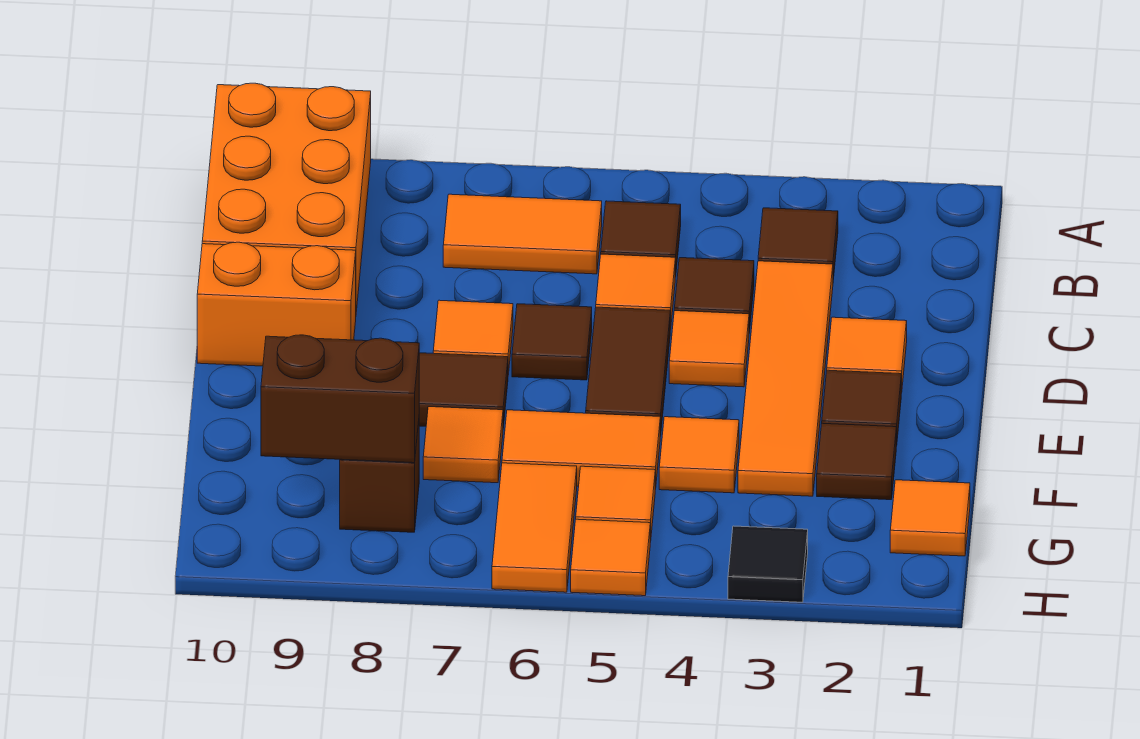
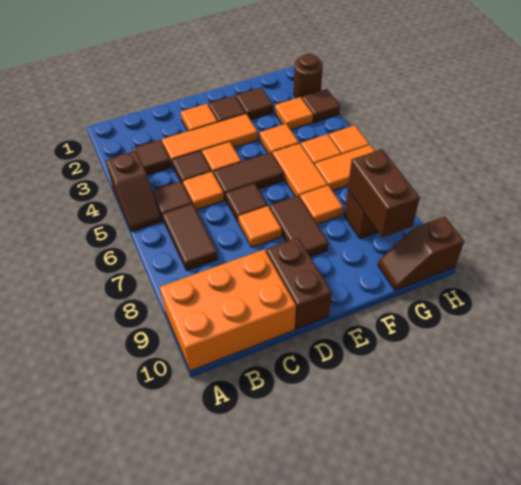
none -> brown slope A4:A5 level 1 top 4
orange tile B6:B7 level 1 -> brown tile B6:B7 level 1
orange tile C3:F3 level 1 -> orange tile C3:E3 level 1
orange brick D9:D10 level 1 -> brown brick D9:D10 level 1
orange tile G1 level 1 -> orange tile G3 level 1
none -> brown slope G10:H10 level 1 top H
none -> brown round brick H2 level 1
black tile H3 level 1 -> brown tile H3 level 1

